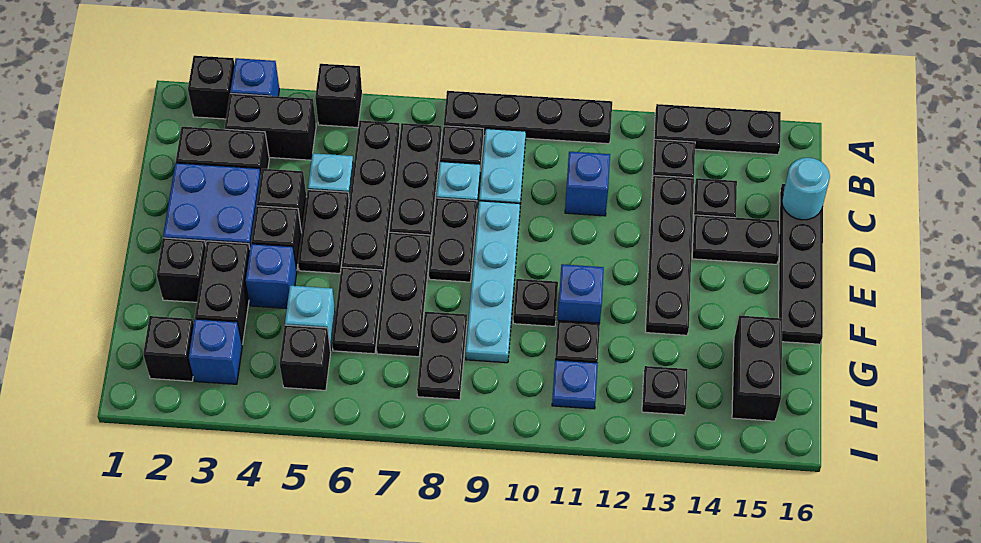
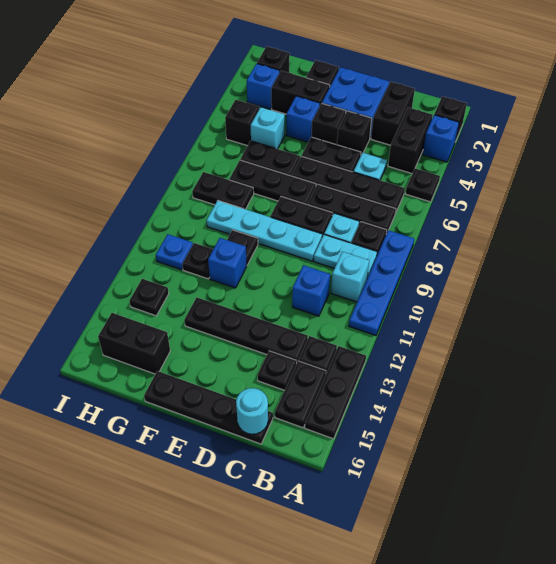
black brick A5 level 1 -> black plate A5 level 1
black plate A8:A11 level 1 -> blue plate A8:A11 level 1
none -> cyan brick B10 level 1
black plate D14:D15 level 1 -> black plate B14:B15 level 1

